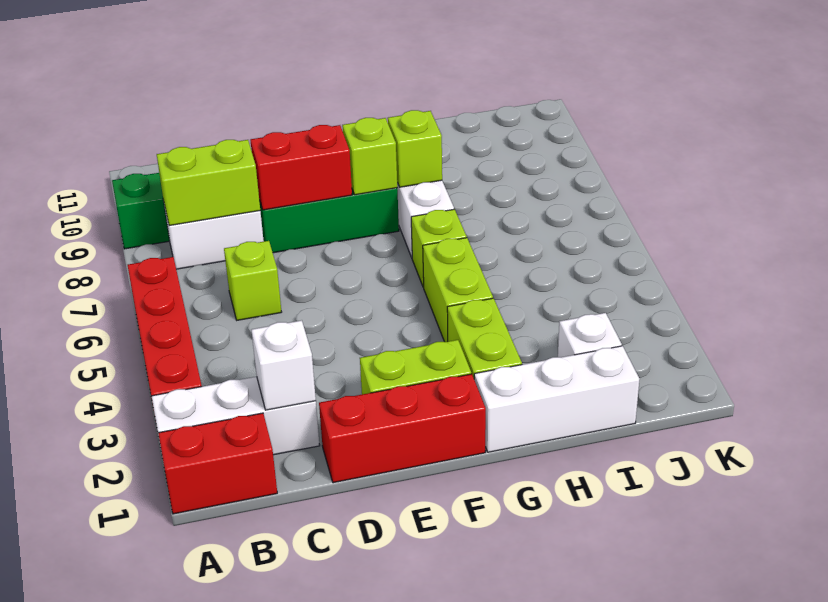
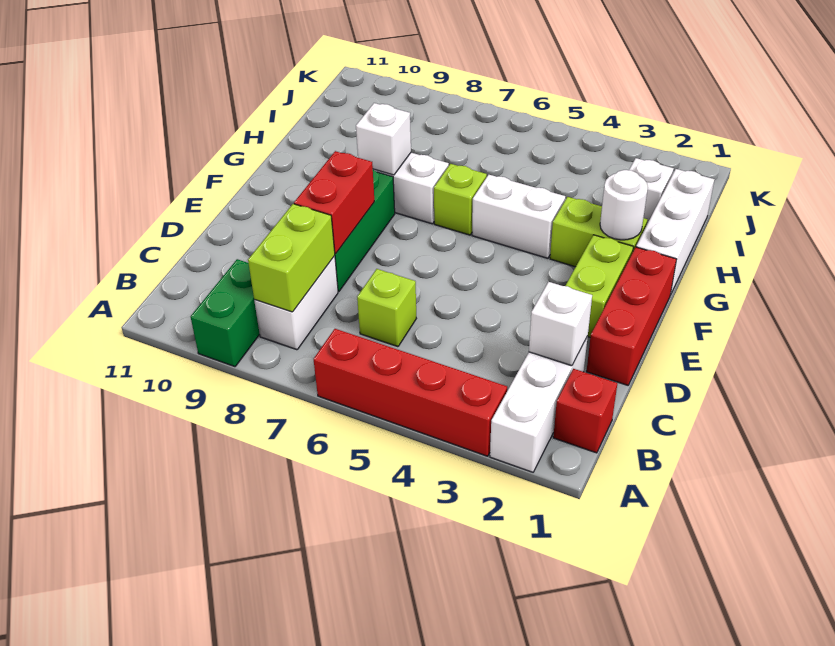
red brick A1:B1 level 1 -> red brick B1 level 1
lime brick F8 level 2 -> none
none -> white round brick G2 level 2
lime brick G4:G5 level 1 -> white brick G4:G5 level 1
lime brick G8 level 2 -> white brick G8 level 2

